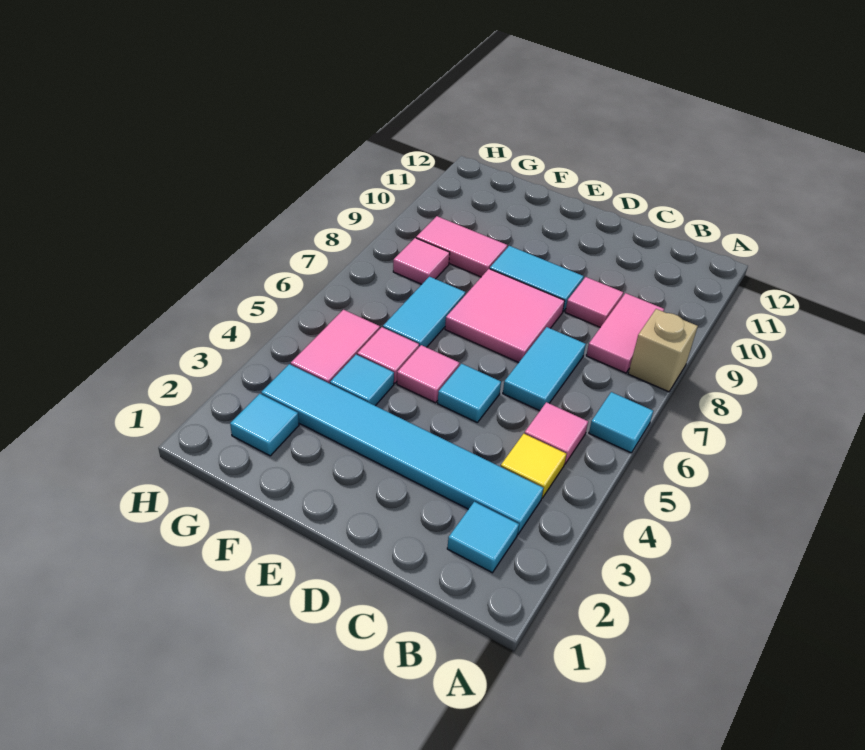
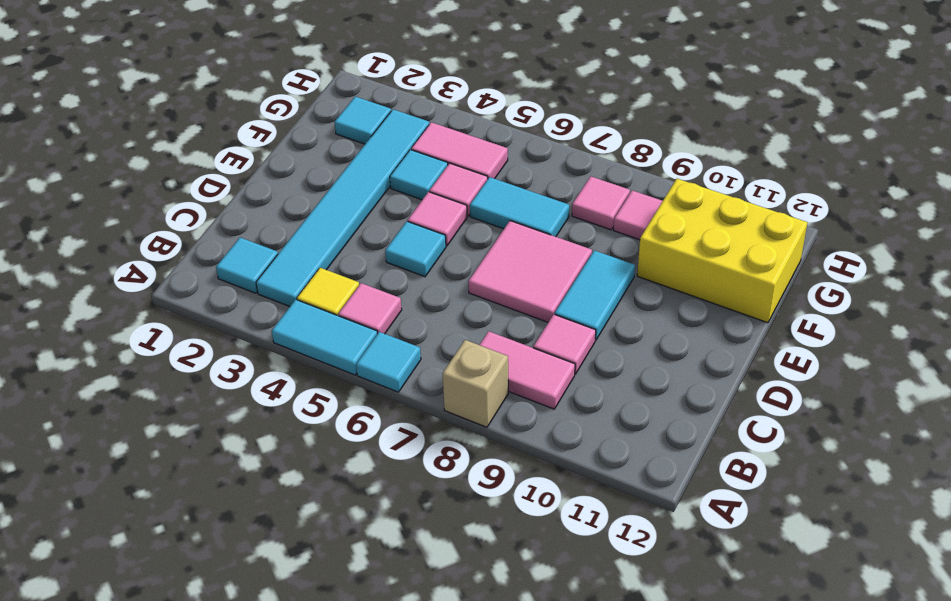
cyan tile C6:C7 level 1 -> cyan tile A4:A5 level 1
pink tile F9:G9 level 1 -> pink tile G9 level 1
none -> yellow brick F10:G12 level 1

